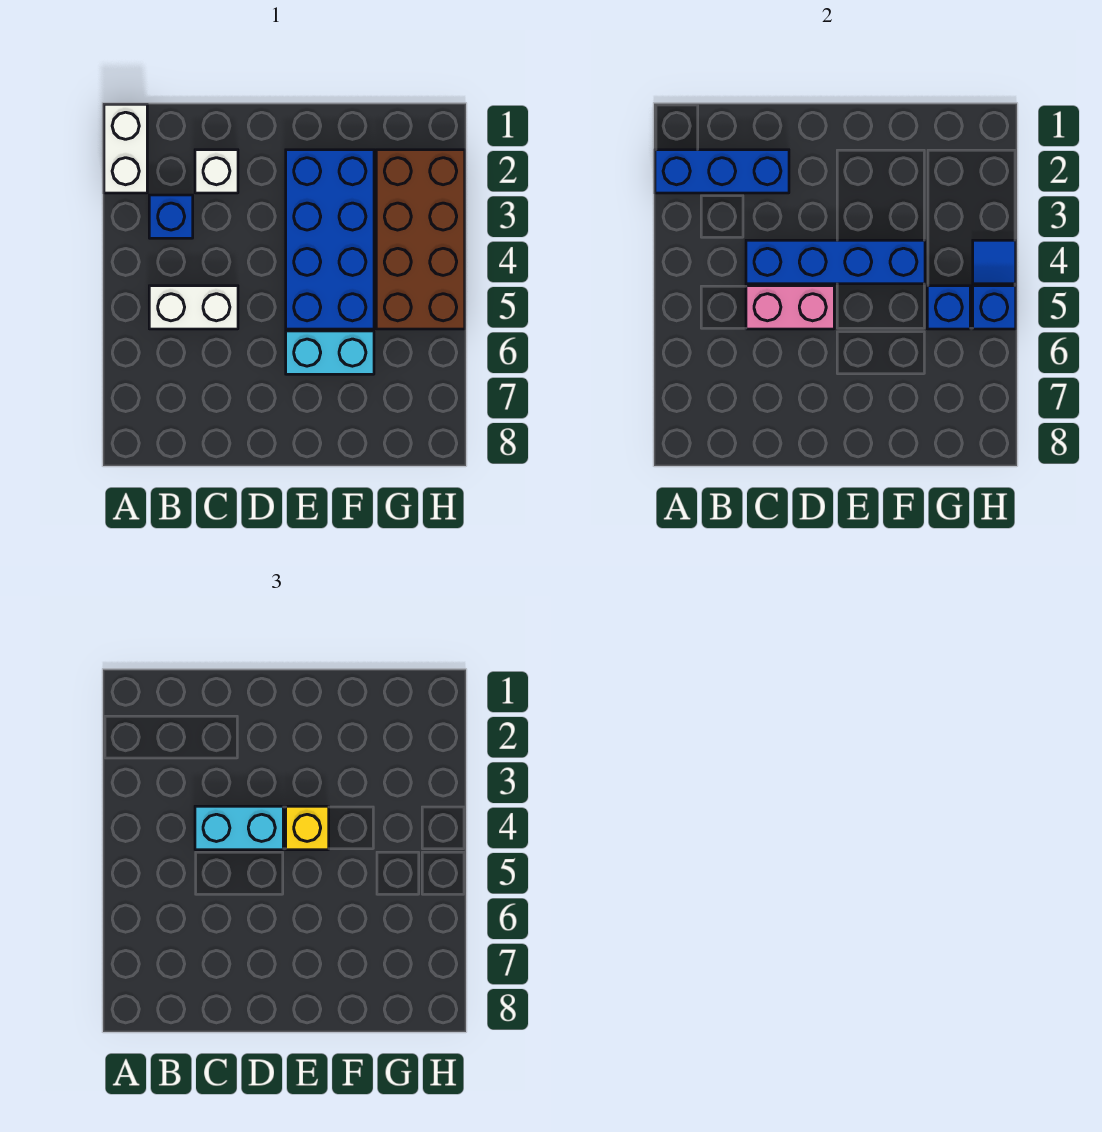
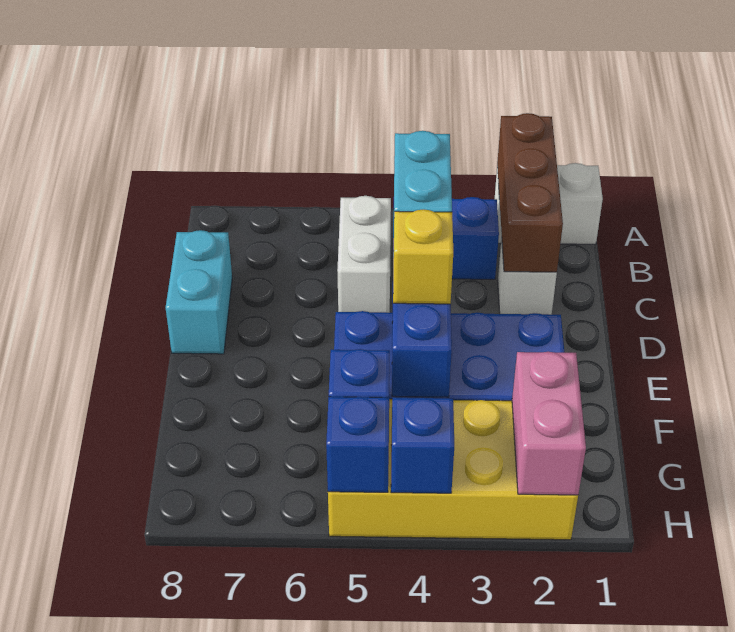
blue brick A2:C2 level 2 -> brown brick A2:C2 level 2
pink brick C5:D5 level 2 -> pink brick G2:H2 level 2
cyan brick E6:F6 level 1 -> cyan brick C8:D8 level 1
brown brick G2:H5 level 1 -> yellow brick G2:H5 level 1
blue tile H4 level 2 -> blue brick H4 level 2

